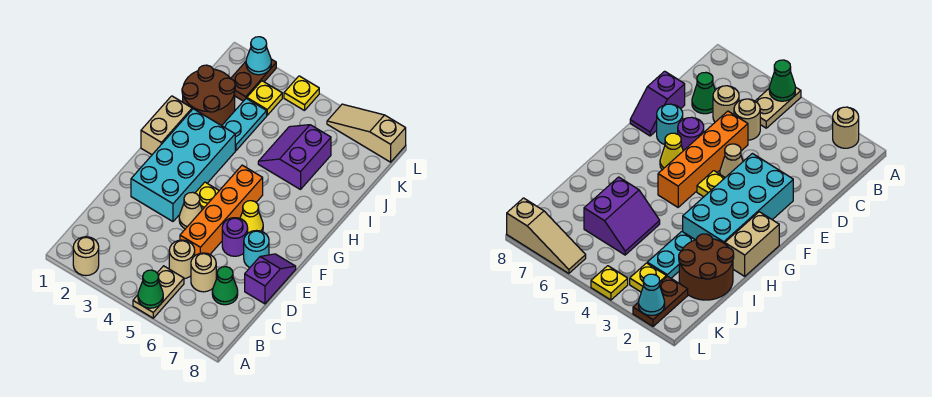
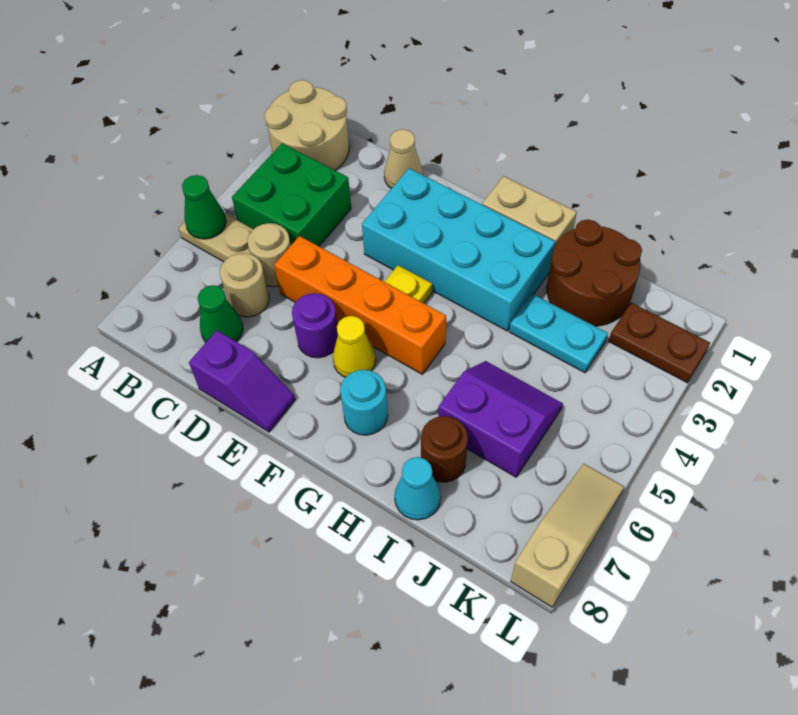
tan round brick A2 level 1 -> tan round brick A1:B2 level 1
none -> green brick B3:C4 level 1
tan cone E4 level 1 -> tan cone D1 level 1
cyan round brick E7 level 1 -> cyan round brick G7 level 1
none -> brown round brick I7 level 1
yellow plate K3 level 1 -> none
cyan cone L2 level 2 -> cyan cone I8 level 1
yellow plate L4 level 1 -> none

